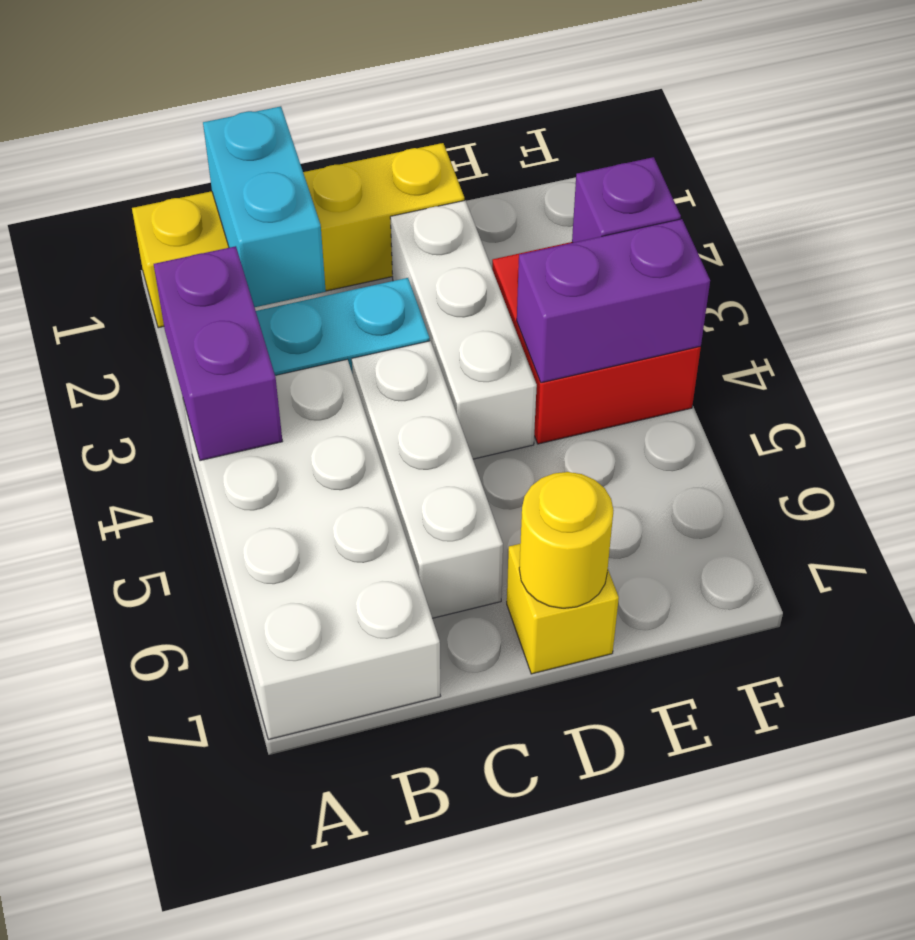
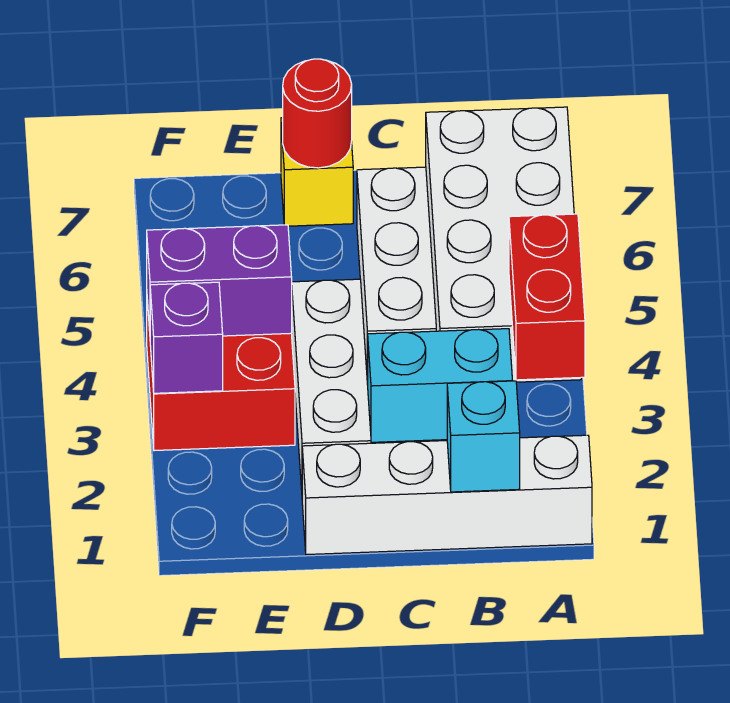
yellow brick A1:D1 level 1 -> white brick A1:D1 level 1
purple brick A3:A4 level 2 -> red brick A3:A4 level 2
cyan brick B1:B2 level 2 -> cyan brick B1 level 2
yellow round brick D7 level 2 -> red round brick D7 level 2

